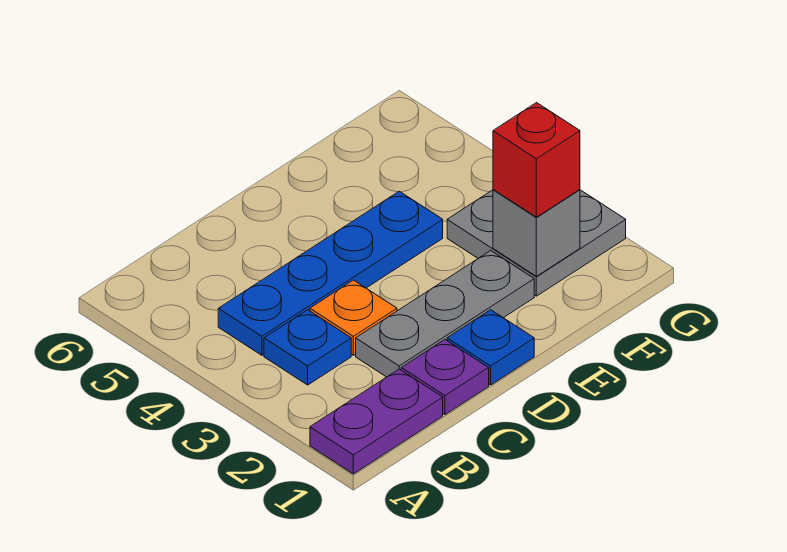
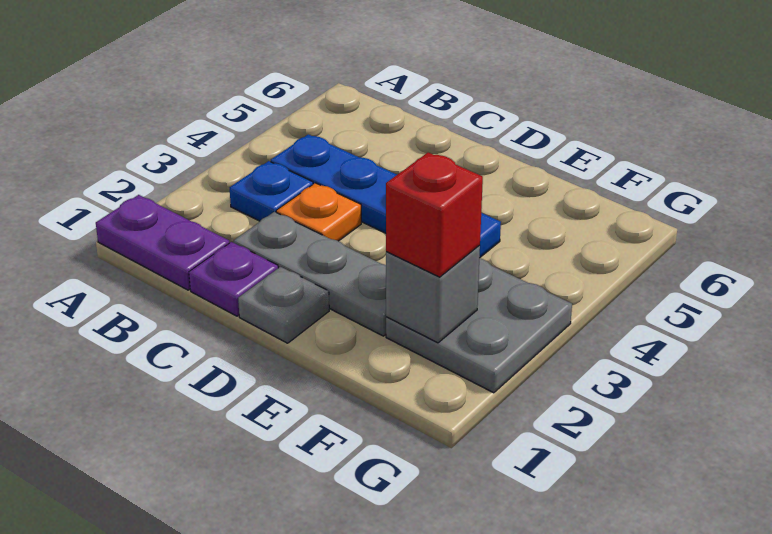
blue plate D1 level 1 -> grey plate D1 level 1

